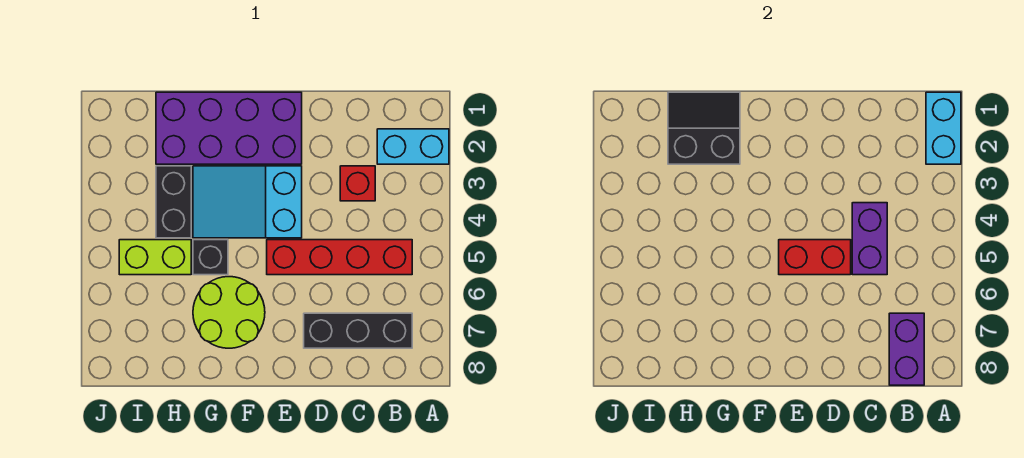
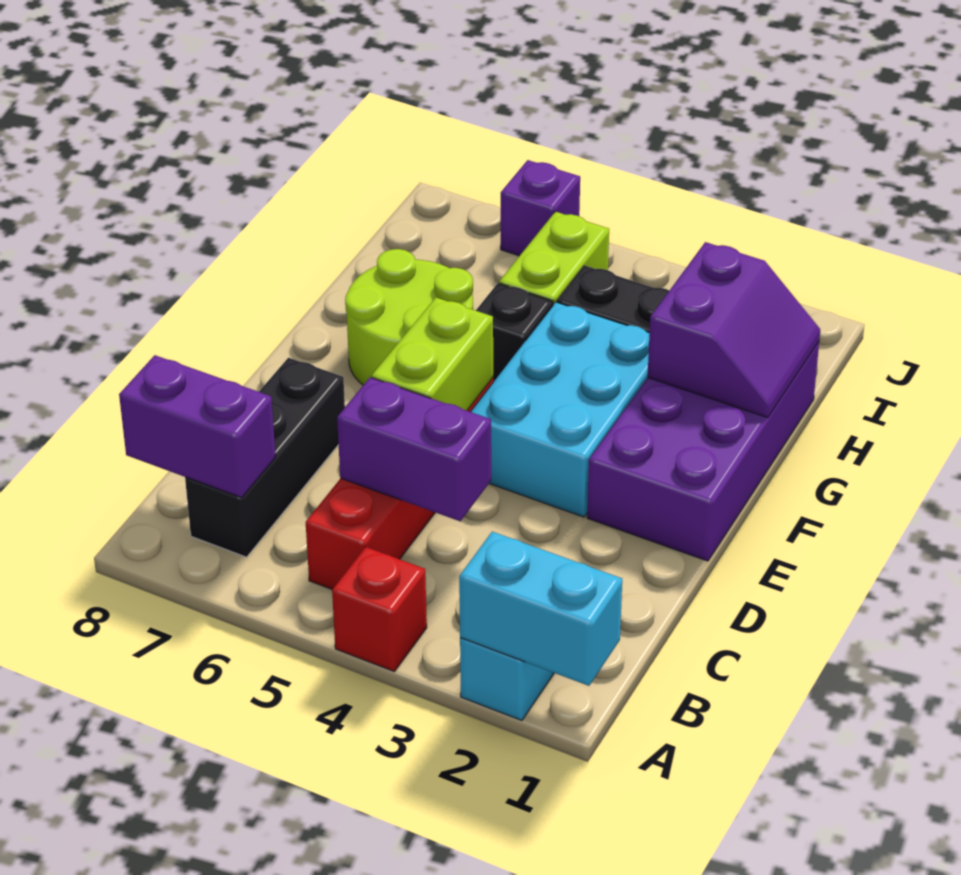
red brick C3 level 1 -> red brick A4 level 1
red brick D5:E5 level 2 -> lime brick D5:E5 level 2
cyan slope E3:G4 level 1 top E -> cyan brick E3:G4 level 1
black slope G1:H2 level 2 top 2 -> purple slope G1:H2 level 2 top 2
none -> purple brick J6 level 1

